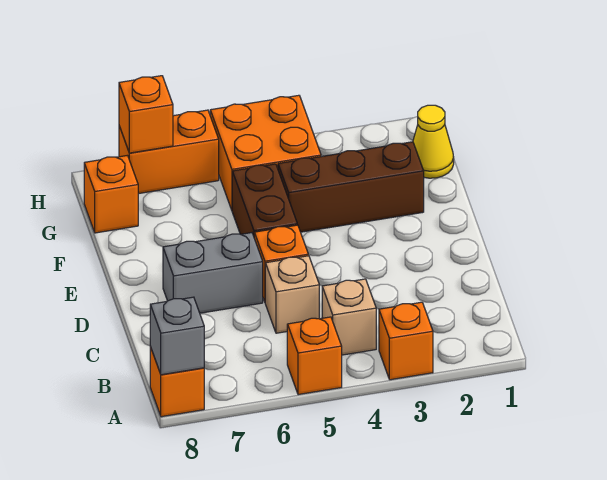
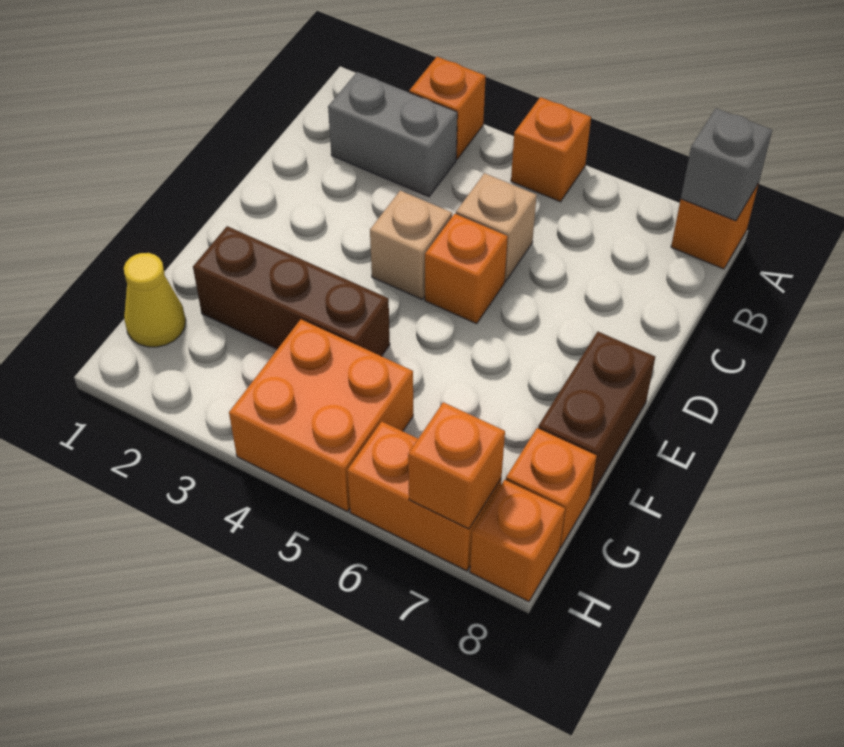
tan brick B4 level 1 -> tan brick D4 level 1
grey brick D6:D7 level 1 -> grey brick B2:B3 level 1
brown brick E5:F5 level 1 -> brown brick E8:F8 level 1
none -> orange brick H8 level 1

